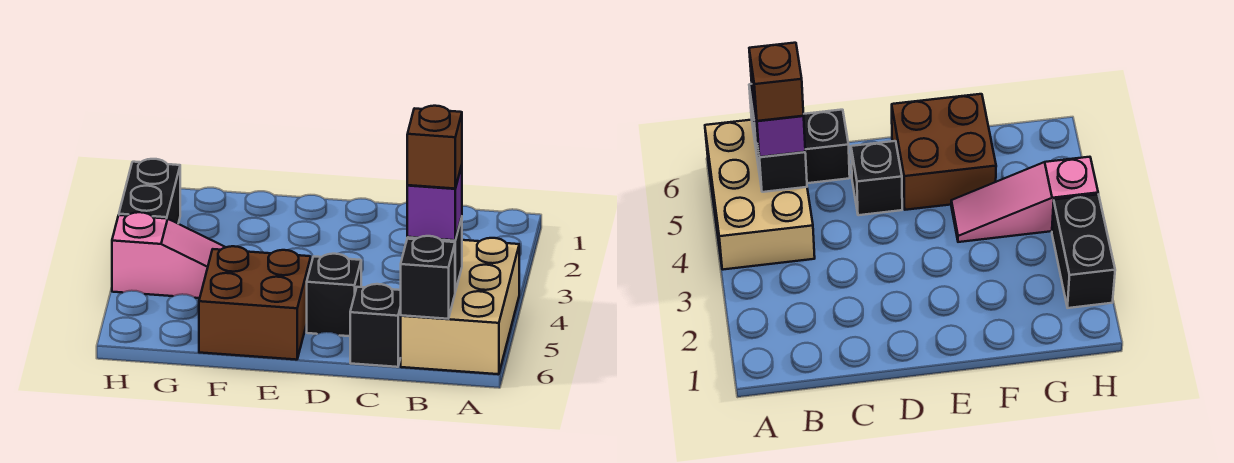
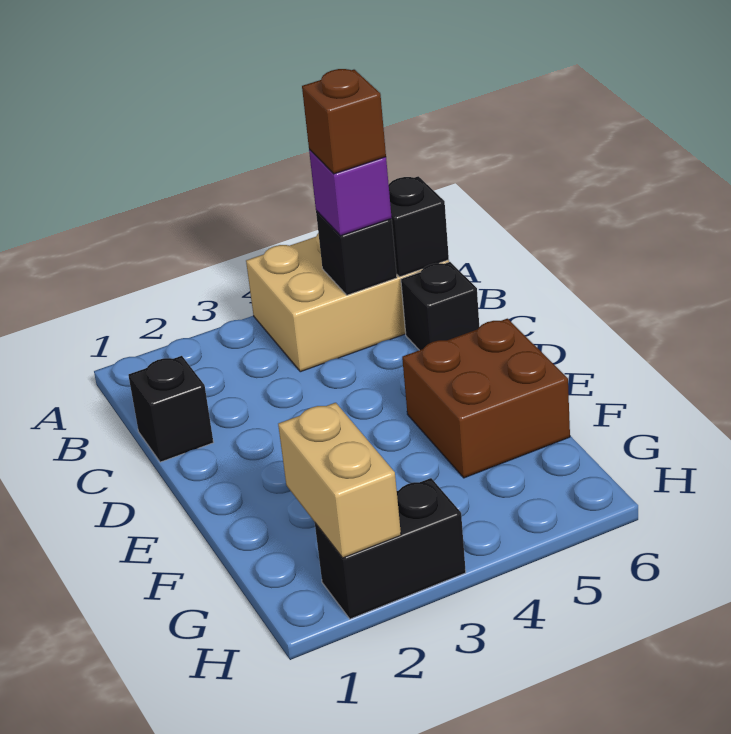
black brick D5 level 1 -> black brick C1 level 1
pink slope F4:H4 level 1 top H -> none
none -> tan brick G2:H2 level 2

